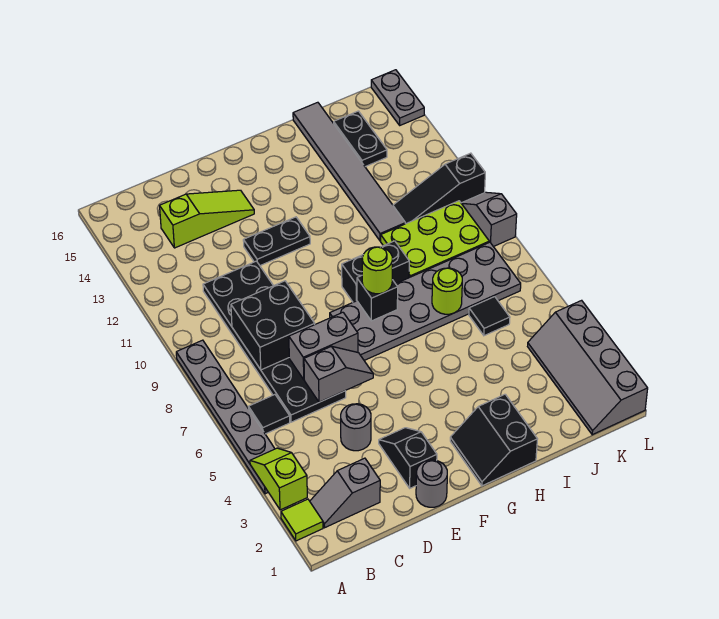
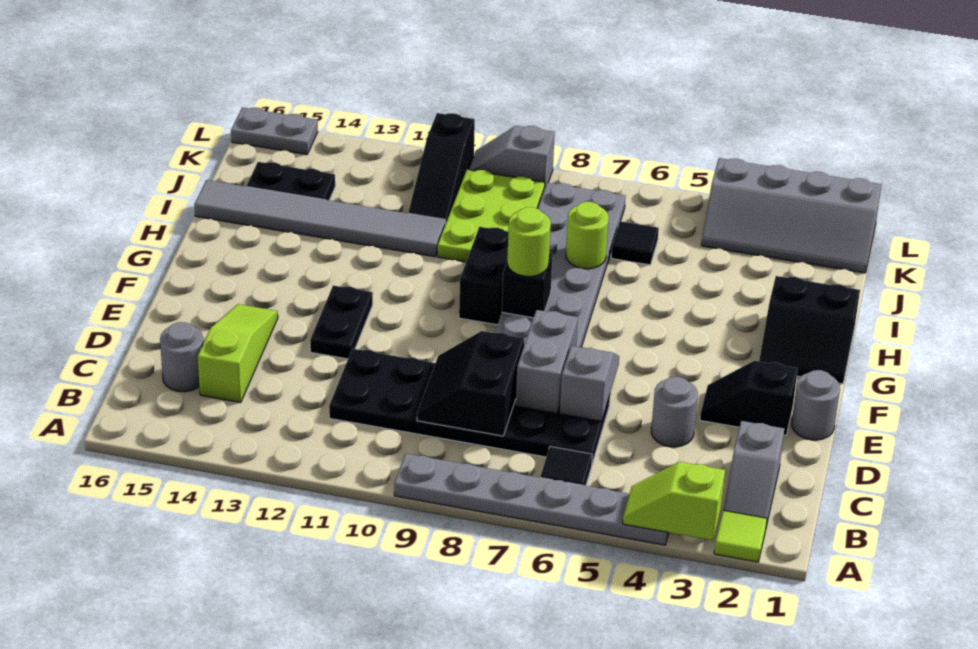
black brick C8:D9 level 2 -> black slope C8:D9 level 2 top 8
none -> grey round brick C15 level 1

